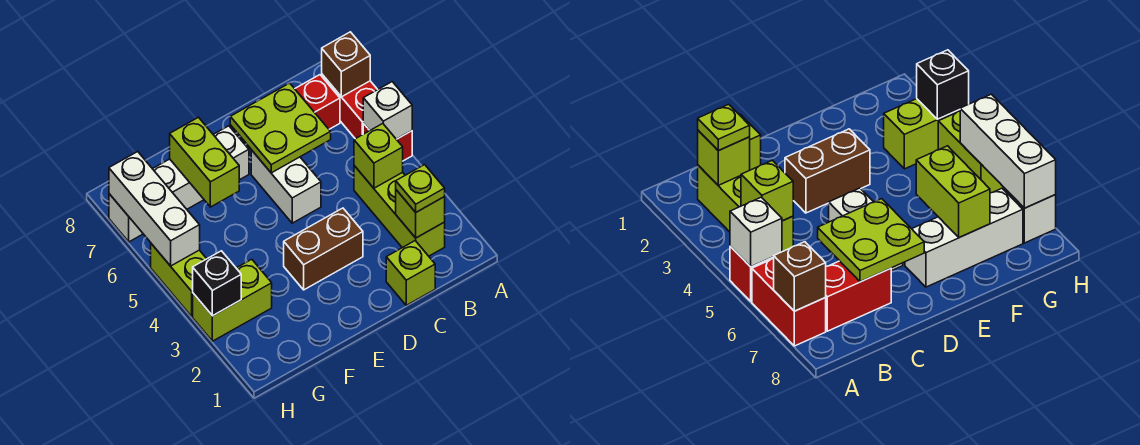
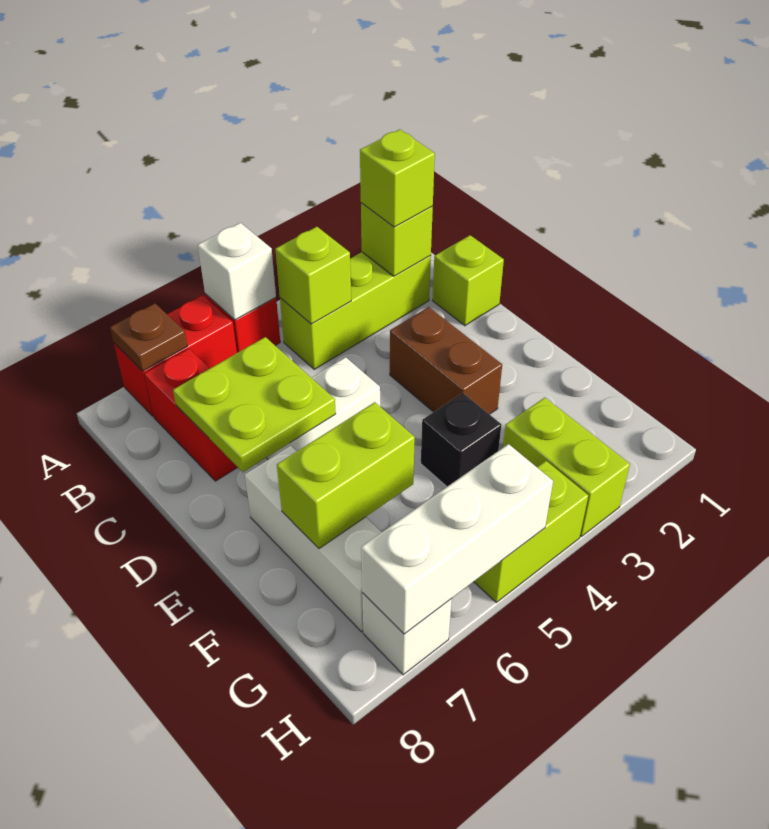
brown brick A7 level 2 -> brown plate A7 level 2
lime plate B2 level 3 -> lime brick B2 level 3
black brick H3 level 2 -> black brick F4 level 1

